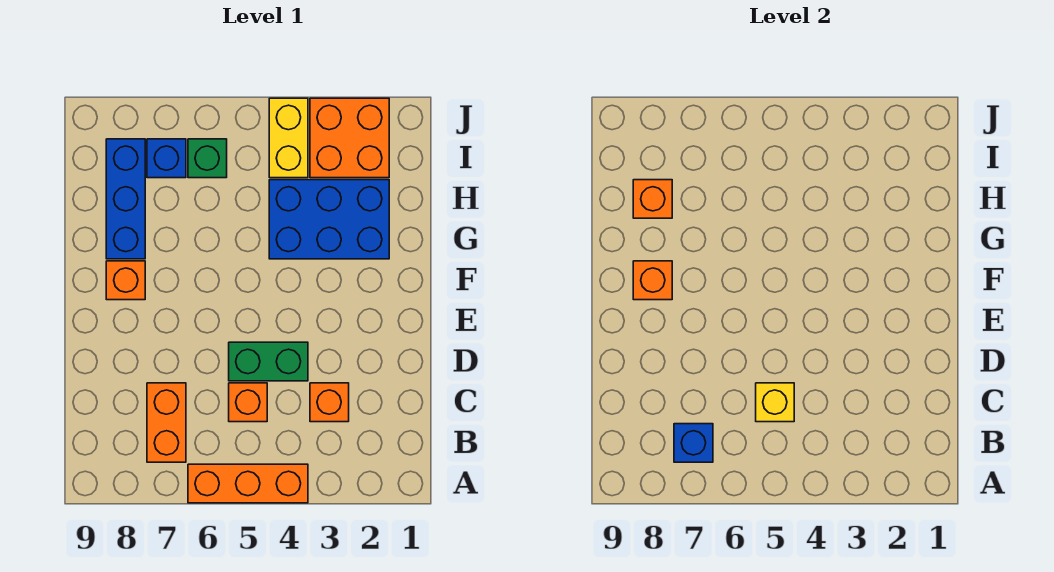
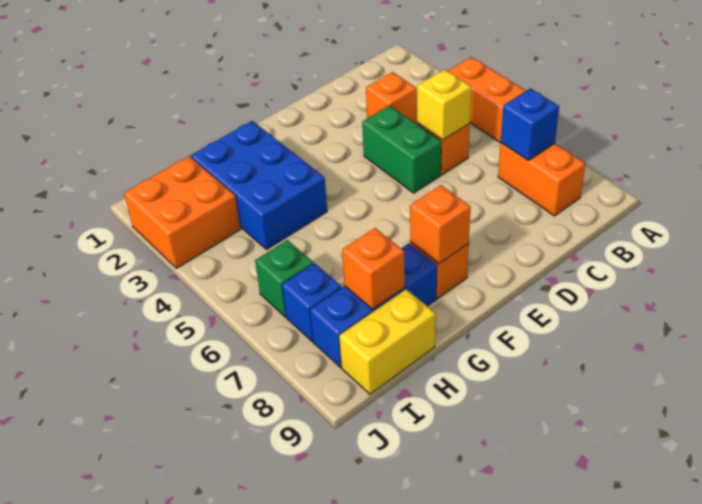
orange brick B7:C7 level 1 -> orange brick B7:B8 level 1
yellow brick I4:J4 level 1 -> yellow brick H9:I9 level 1

